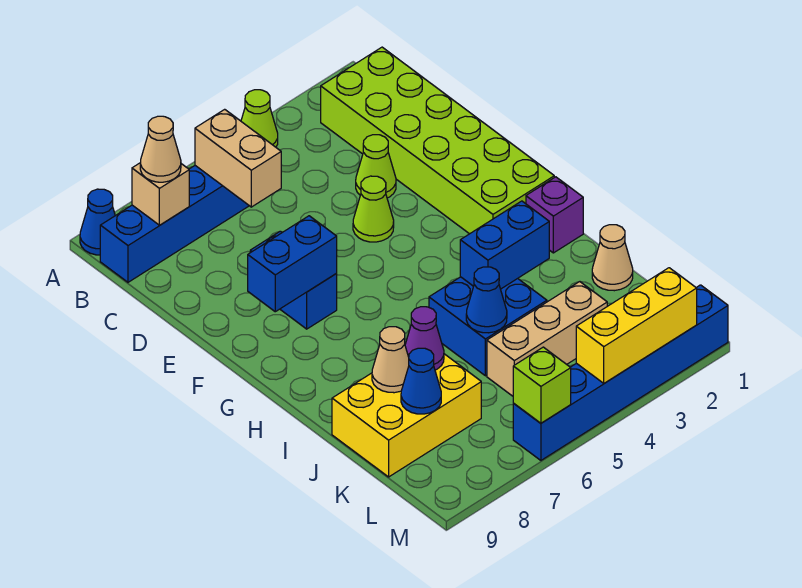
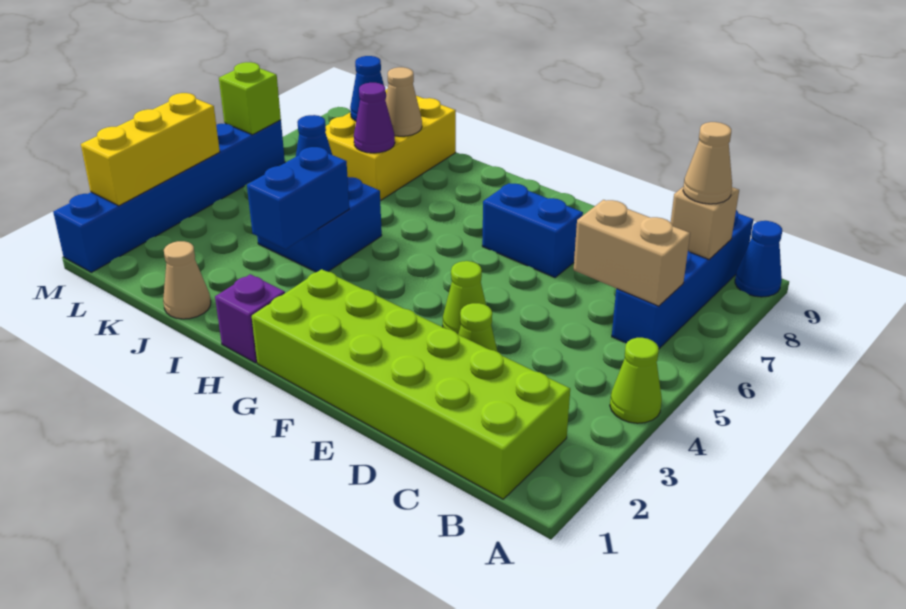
blue brick F7:F8 level 2 -> none
tan brick K3:K5 level 1 -> none

